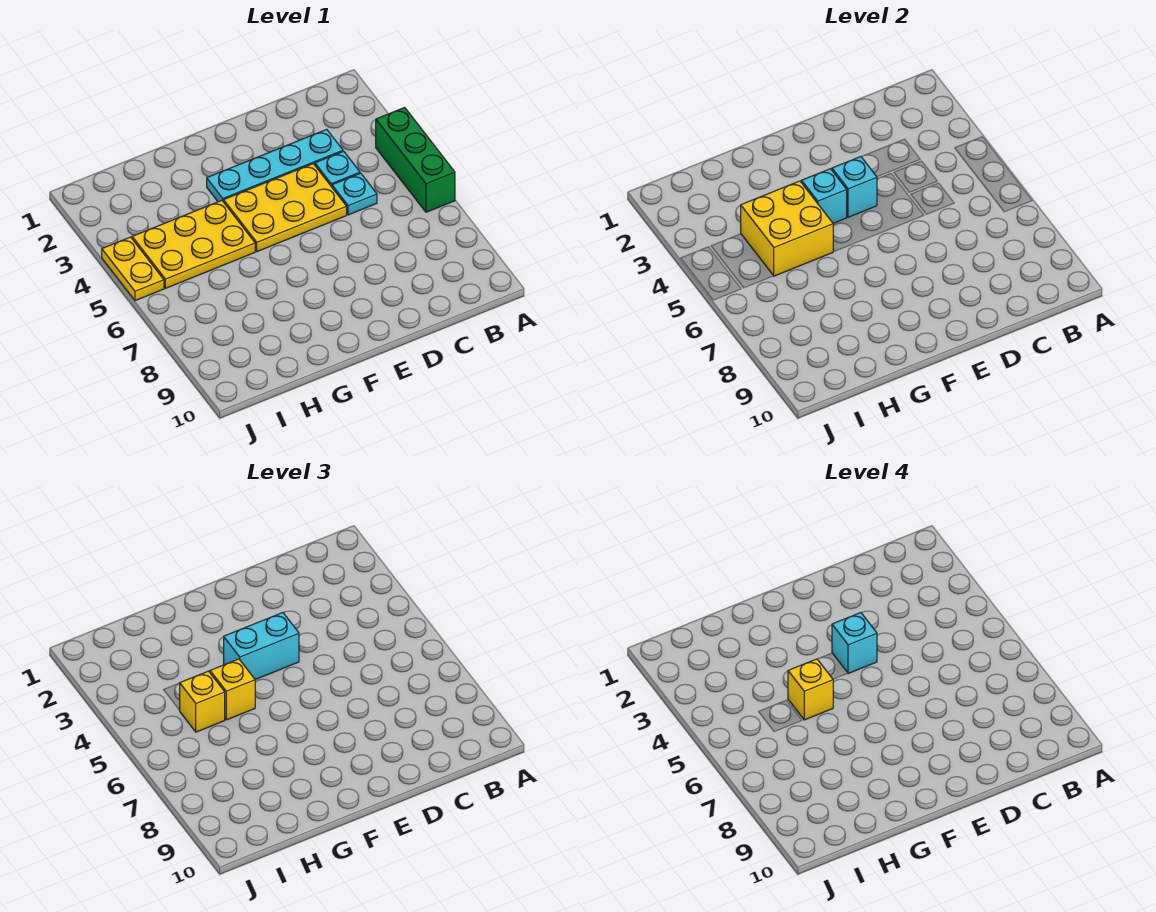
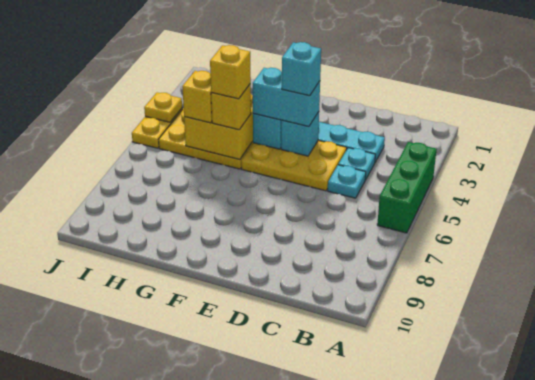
none -> yellow plate J4 level 2

